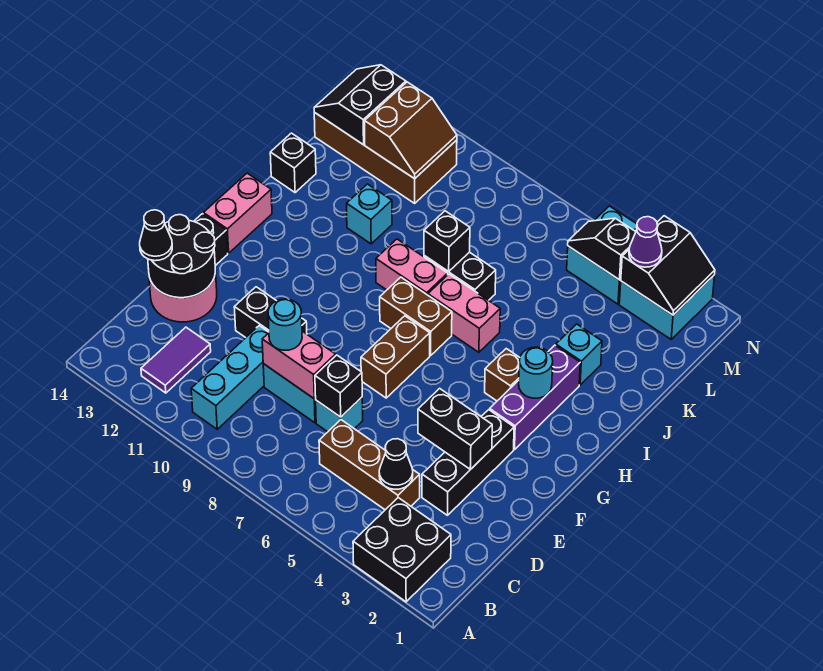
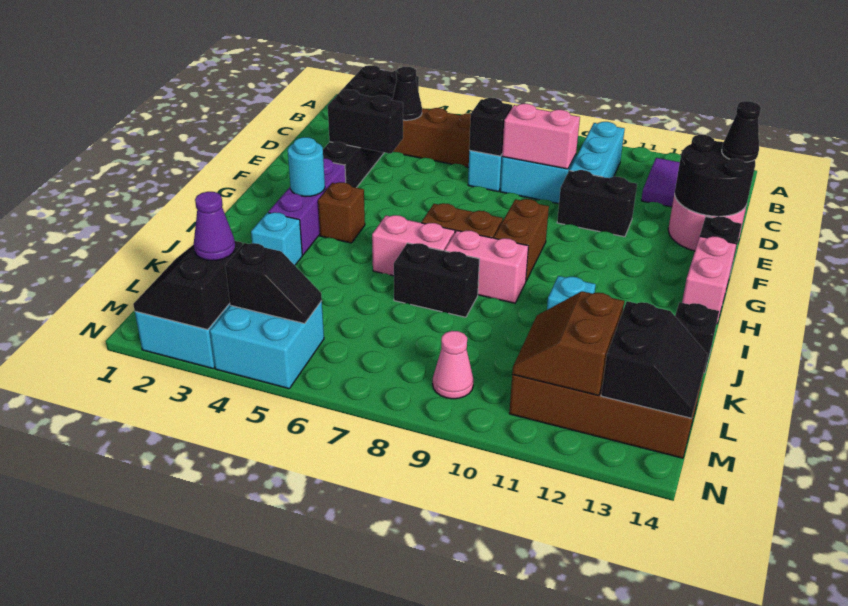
cyan round brick D9 level 3 -> none
brown brick F7:G7 level 1 -> brown brick G9:H9 level 1
black brick J8 level 2 -> none
none -> pink cone M9 level 1

